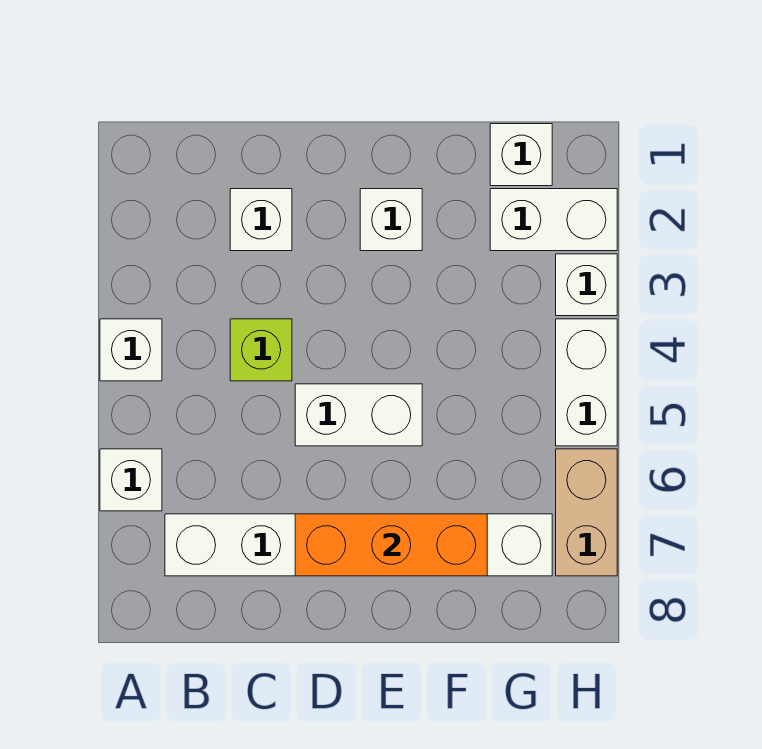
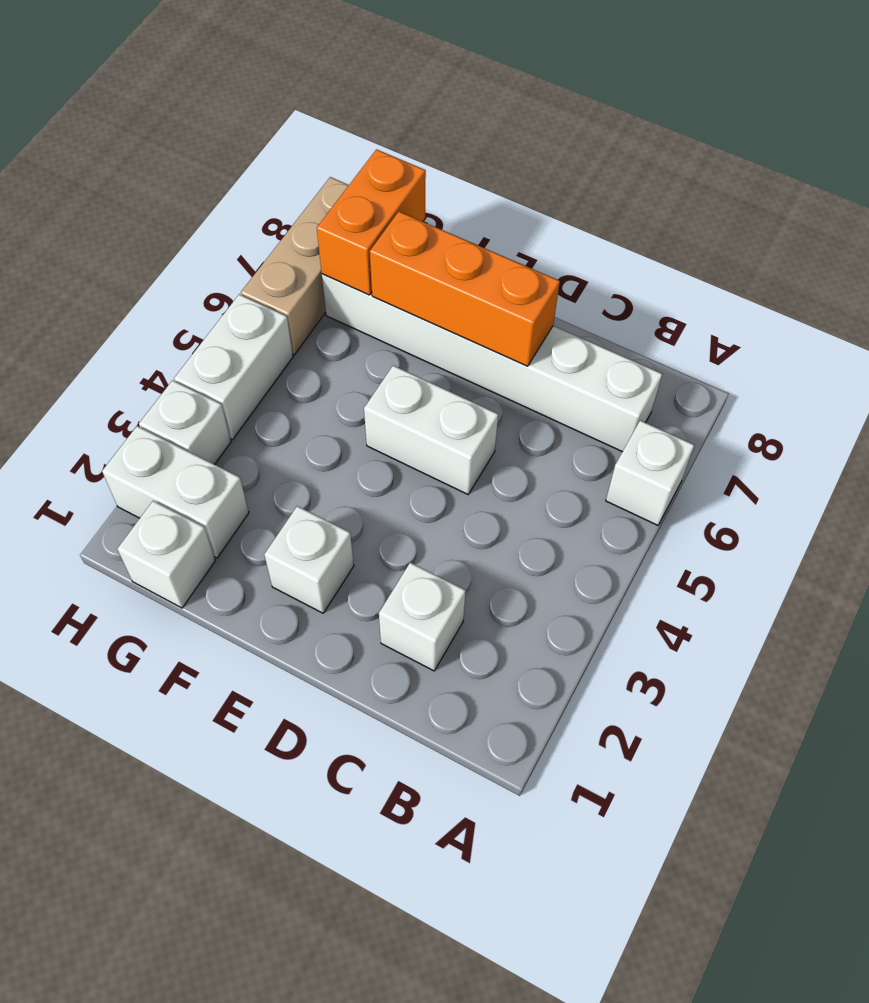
white brick A4 level 1 -> none
lime brick C4 level 1 -> none
none -> orange brick G7:G8 level 2
tan brick H6:H7 level 1 -> tan brick H6:H8 level 1

